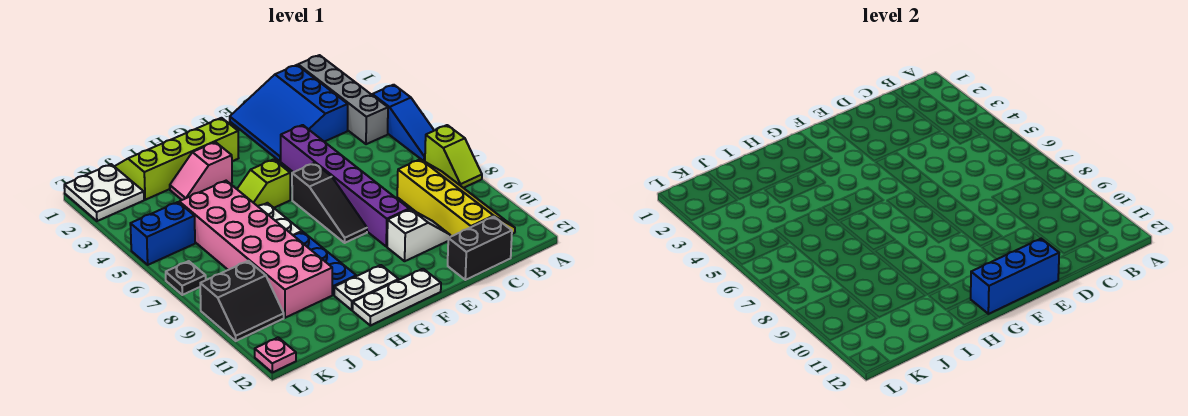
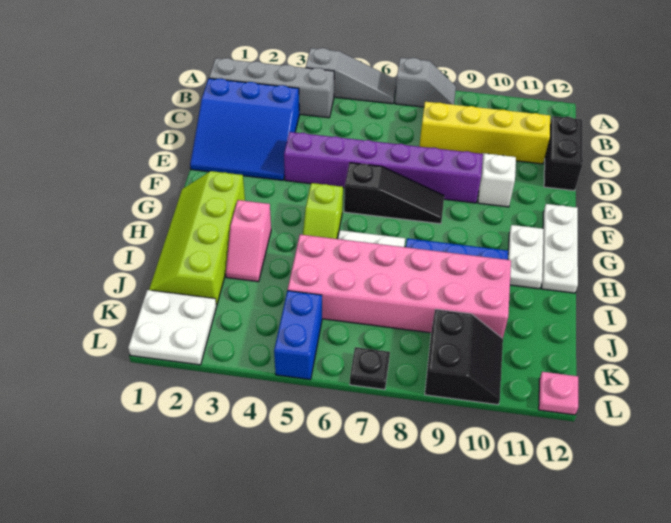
blue slope A4:A6 level 1 top 4 -> grey slope A4:A6 level 1 top 4
lime slope A7:A8 level 1 top 7 -> grey slope A7:A8 level 1 top 7
blue brick E12:G12 level 2 -> none

